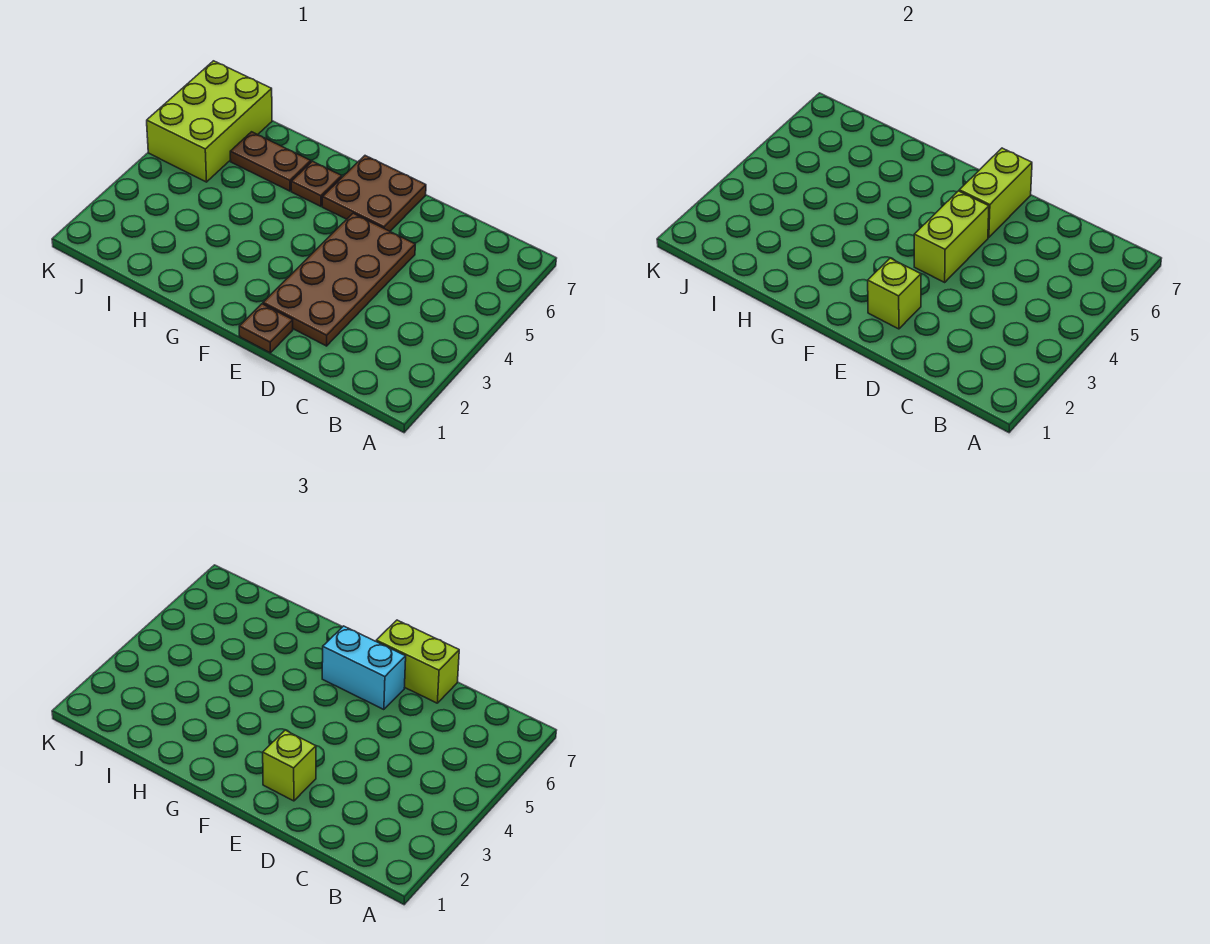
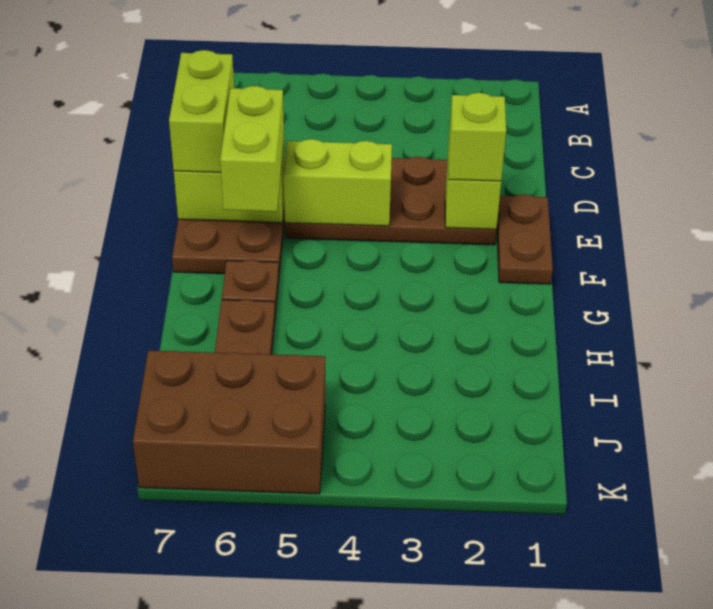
brown plate E1 level 1 -> brown plate E1:F1 level 1
cyan brick E6:F6 level 3 -> lime brick E6:F6 level 3
lime brick J5:K7 level 1 -> brown brick J5:K7 level 1

